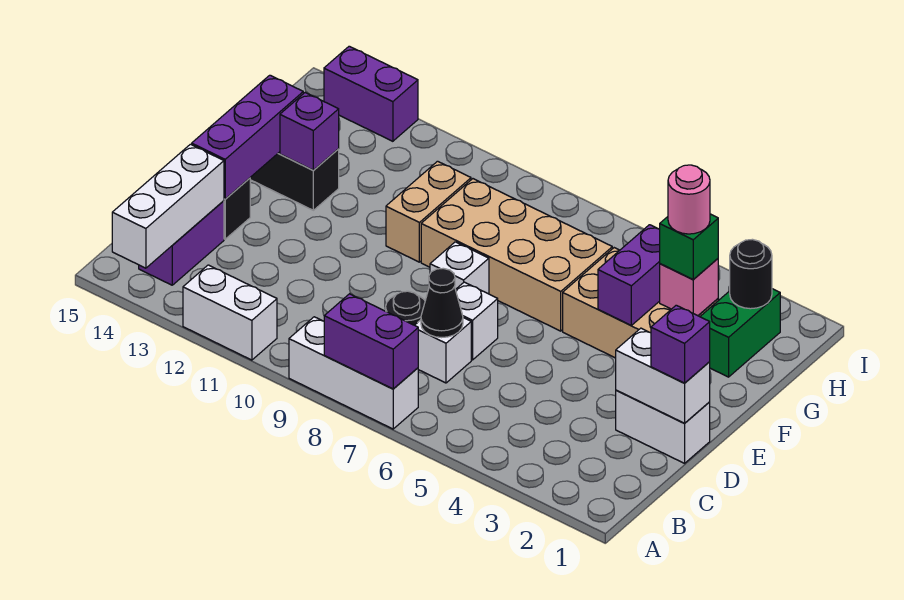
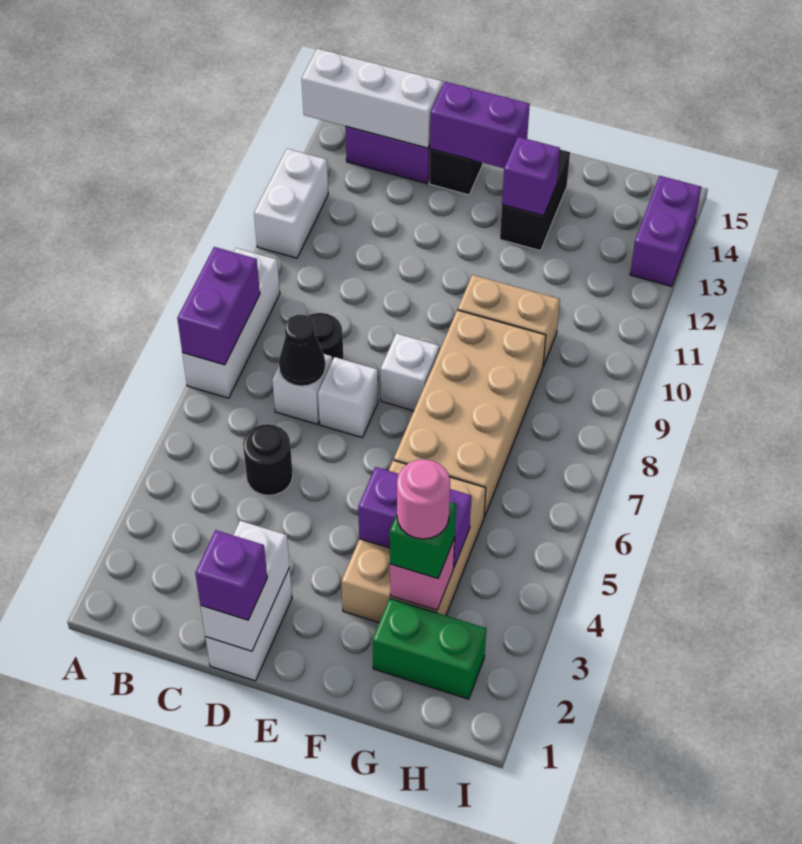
purple brick D14:F14 level 2 -> purple brick D14:E14 level 2
black round brick H2 level 2 -> black round brick C5 level 1

